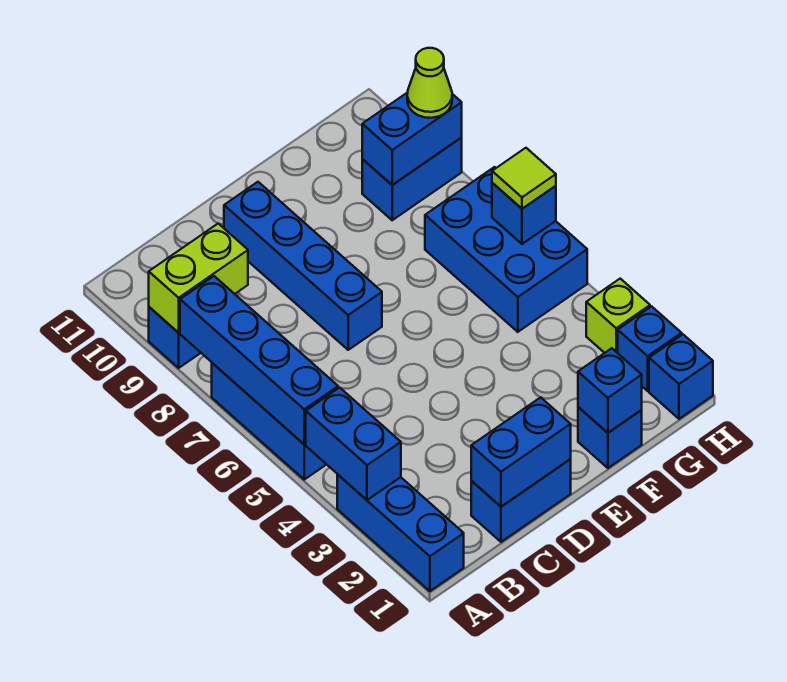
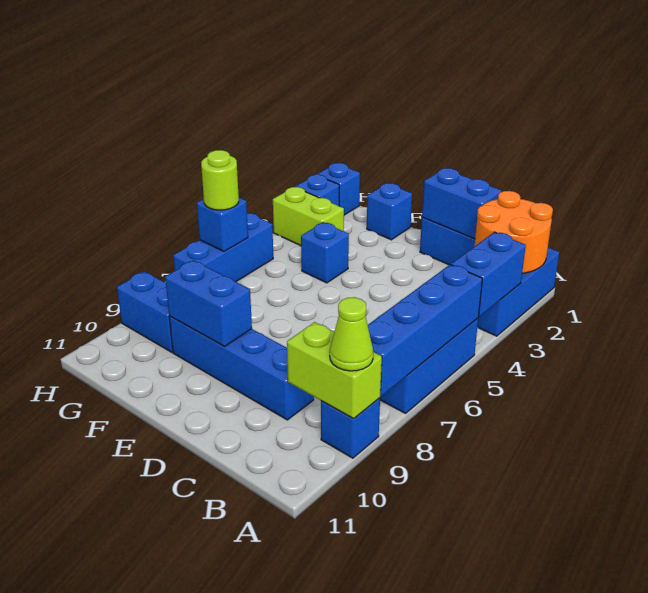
none -> orange round brick A1:B2 level 2
blue brick D7:D10 level 1 -> blue brick C9:F9 level 1
blue brick F1 level 2 -> blue brick F4 level 1
blue brick G5:H7 level 1 -> blue brick H5:H7 level 1
blue brick G9:H9 level 2 -> blue brick E9:F9 level 2
lime brick H3 level 1 -> lime brick G3:H3 level 1
lime tile H6 level 3 -> lime round brick H6 level 3
lime cone H9 level 3 -> lime cone A9 level 3

